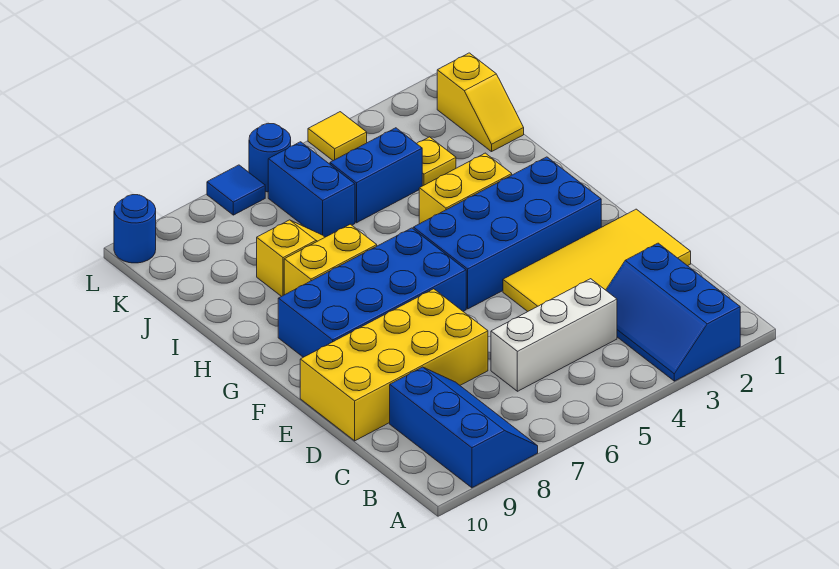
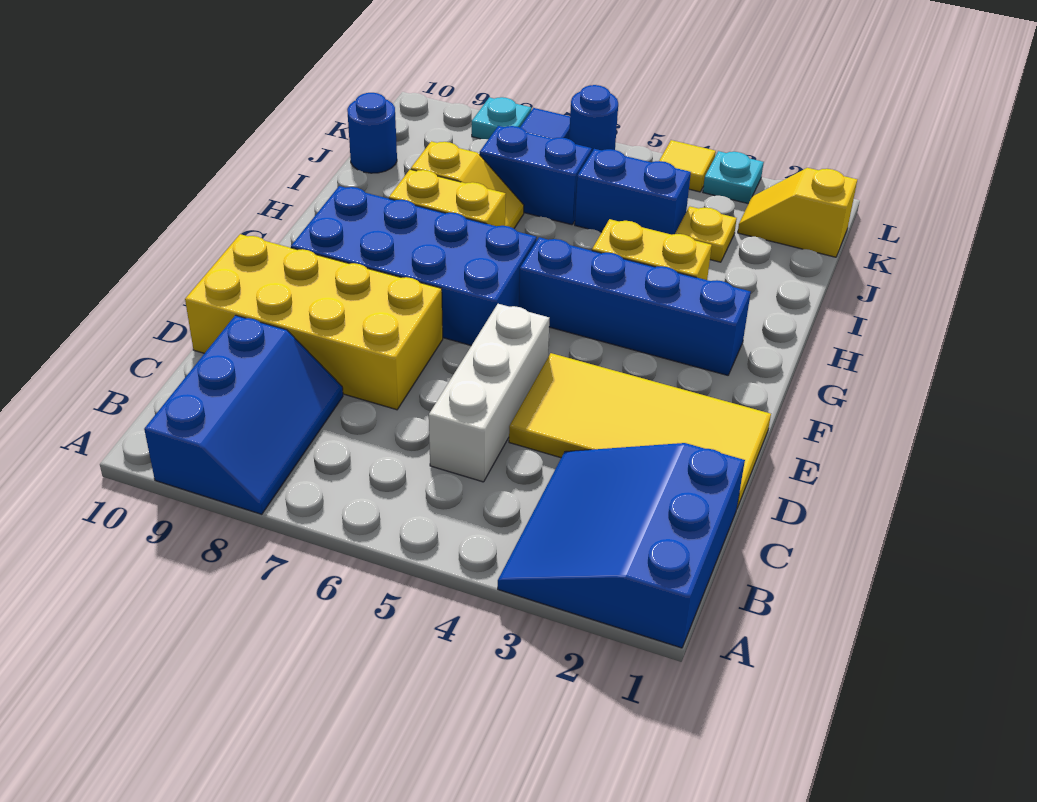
blue slope A2:C3 level 1 top 2 -> blue slope A1:C3 level 1 top 1
white brick C4:C6 level 1 -> white brick C5:E5 level 1
blue brick F2:G5 level 1 -> blue brick G2:G5 level 1
yellow slope J1:K1 level 1 top K -> yellow slope K1:K2 level 1 top 1
blue brick J6:K6 level 1 -> blue brick J6:J7 level 1
none -> cyan plate L3 level 1
none -> cyan plate L8 level 1
blue round brick L10 level 1 -> blue round brick J10 level 1

